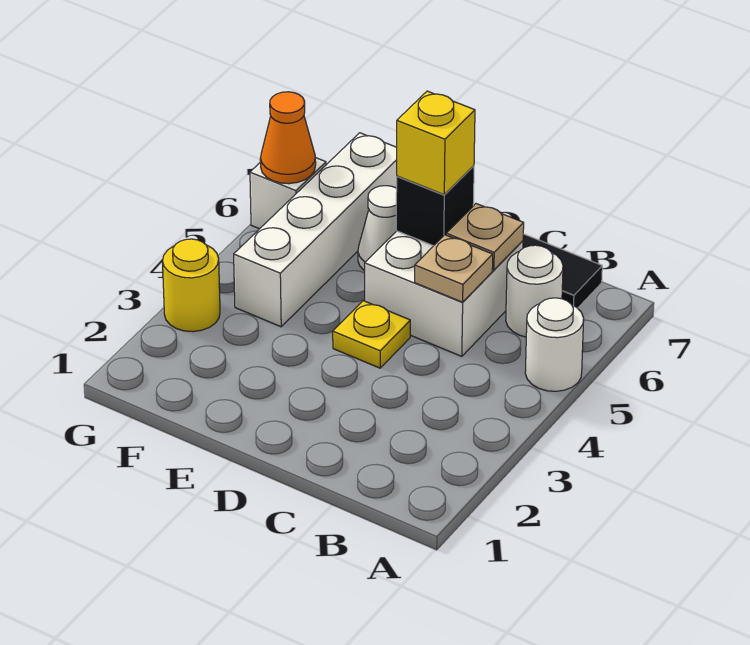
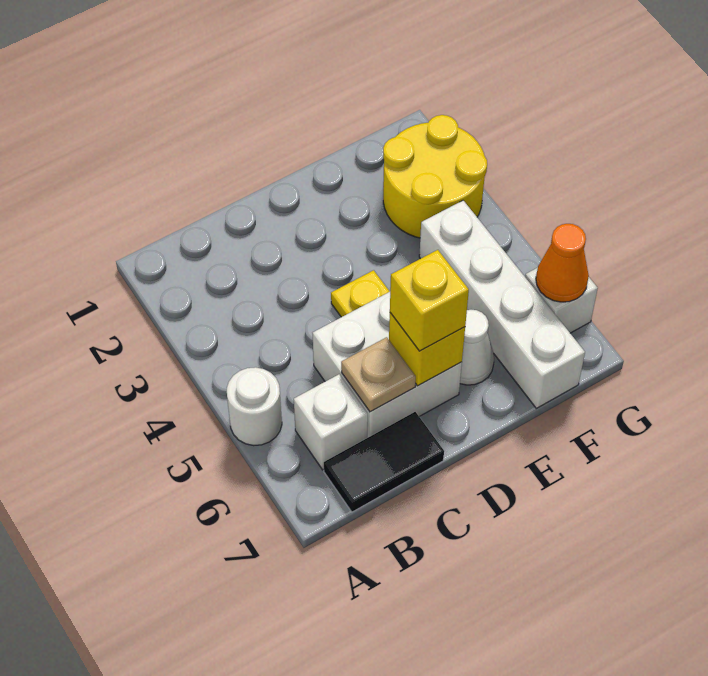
white round brick B6 level 1 -> white brick B6 level 1
tan plate C5 level 2 -> none
black brick D6 level 2 -> yellow brick D6 level 2
yellow round brick G3 level 1 -> yellow round brick F2:G3 level 1

